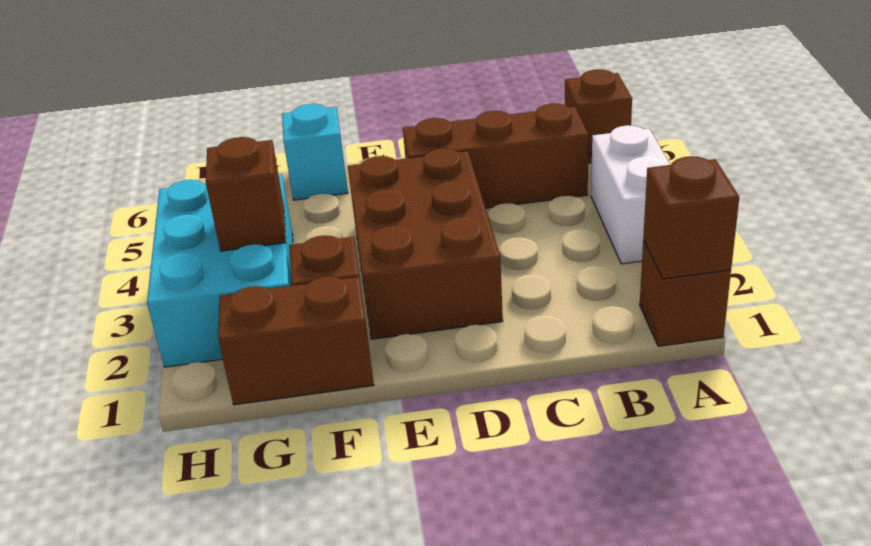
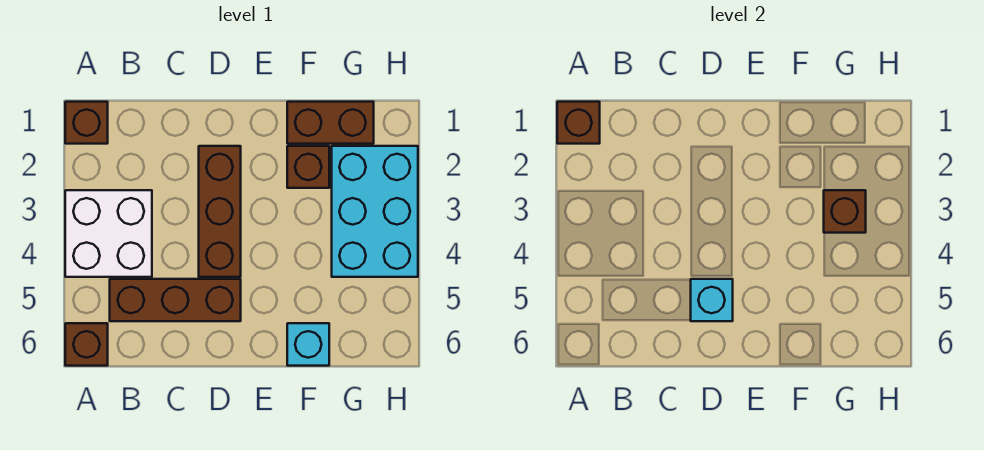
white brick A3:A4 level 1 -> white brick A3:B4 level 1
brown brick D2:E4 level 1 -> brown brick D2:D4 level 1
none -> cyan brick D5 level 2

